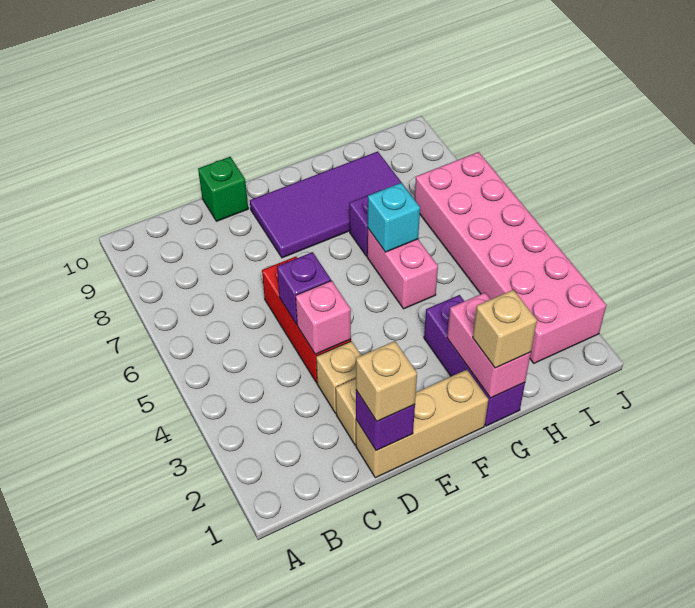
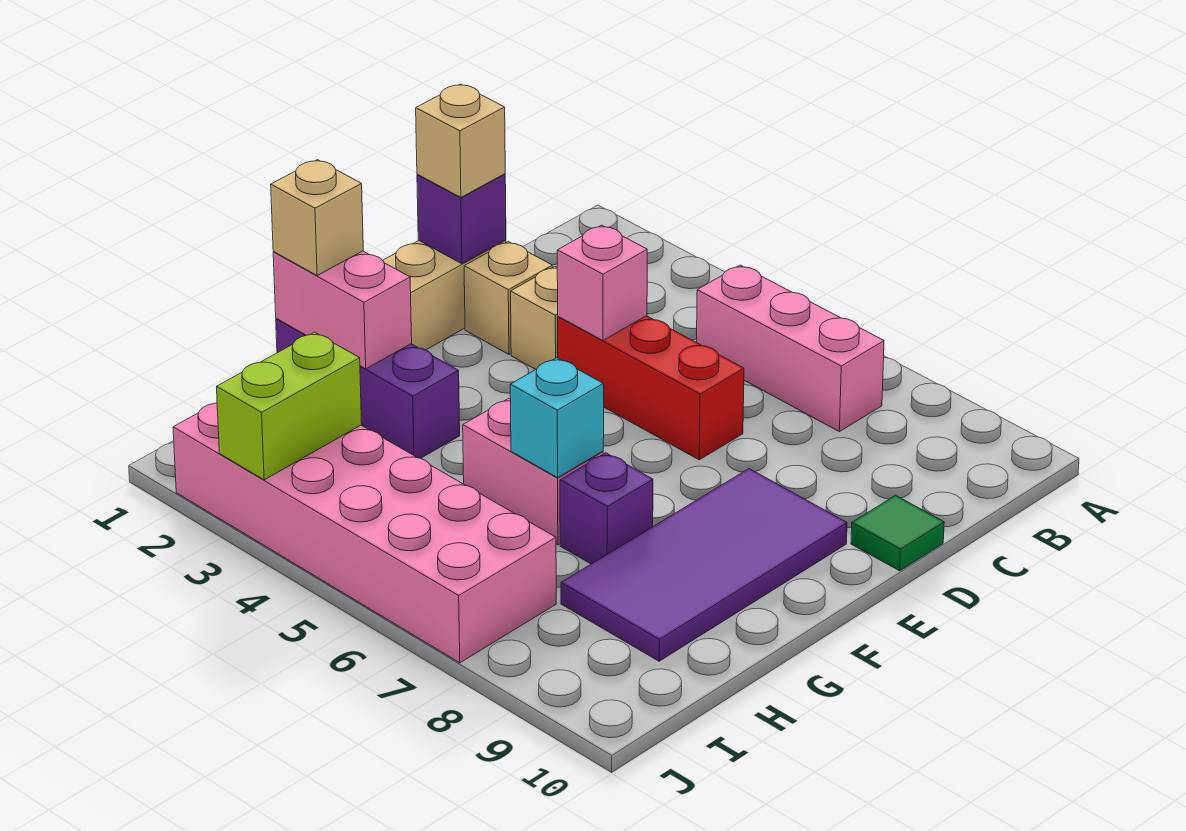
none -> pink brick B5:B7 level 1
purple brick D5 level 2 -> none
green brick D10 level 1 -> green tile D10 level 1
none -> lime brick I3:J3 level 2

